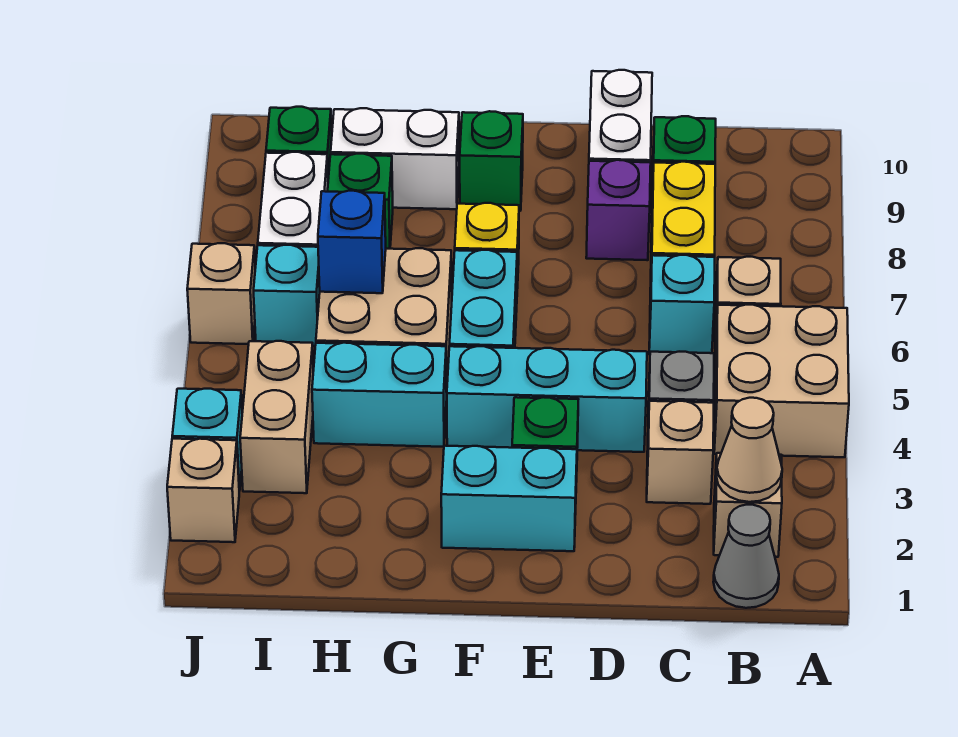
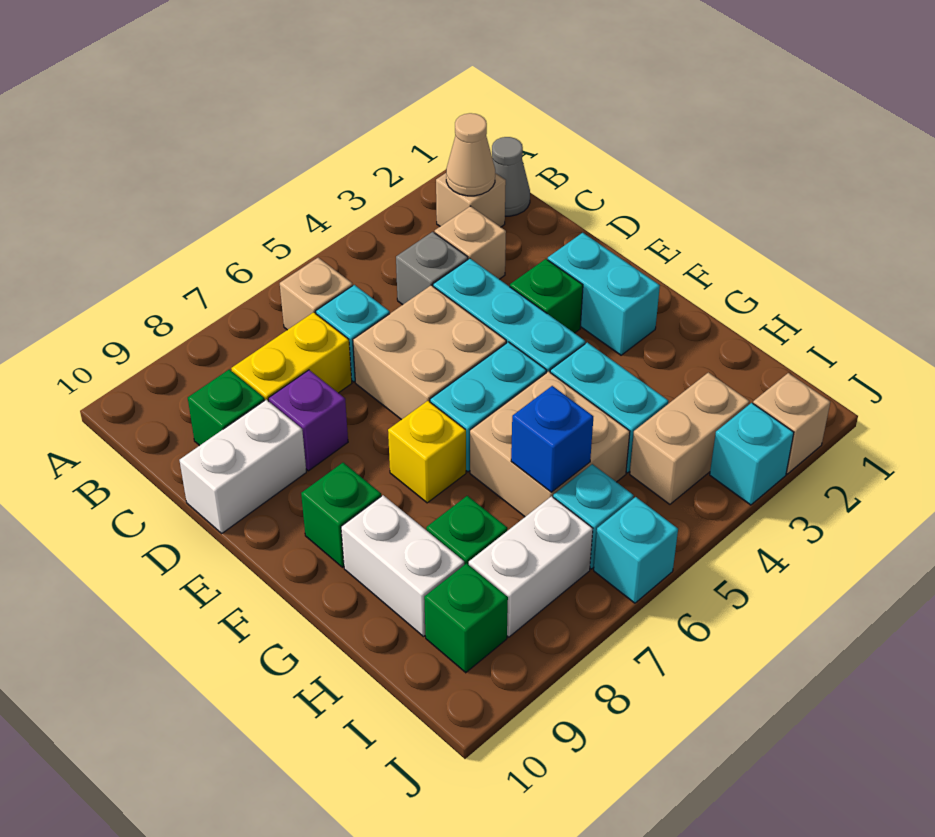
tan brick A4:B5 level 1 -> tan brick D5:E6 level 1
tan brick J6 level 1 -> cyan brick J6 level 1

